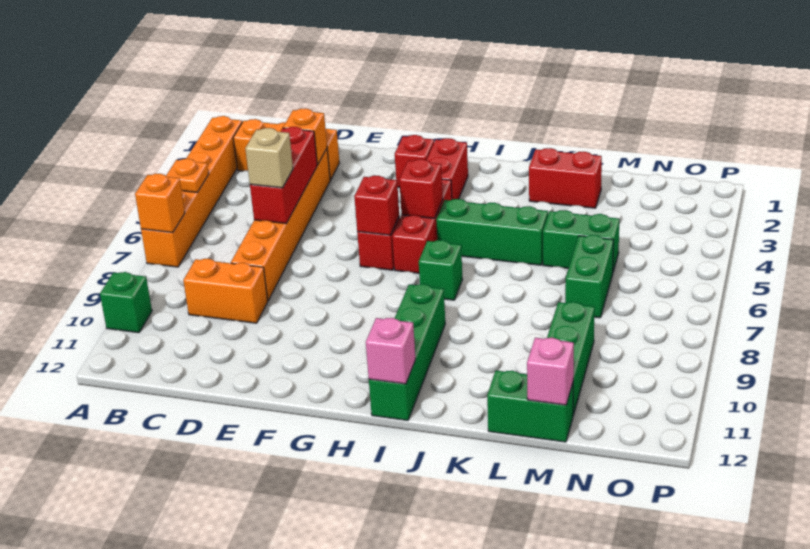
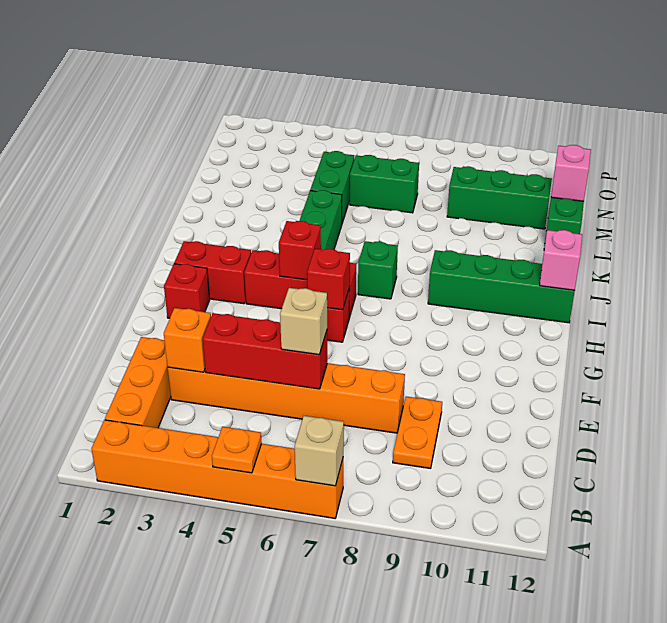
orange brick A7 level 2 -> tan brick A7 level 2
green brick A10 level 1 -> none
orange brick C9:D9 level 1 -> orange plate C9:D9 level 1
red brick K2:L2 level 1 -> none

